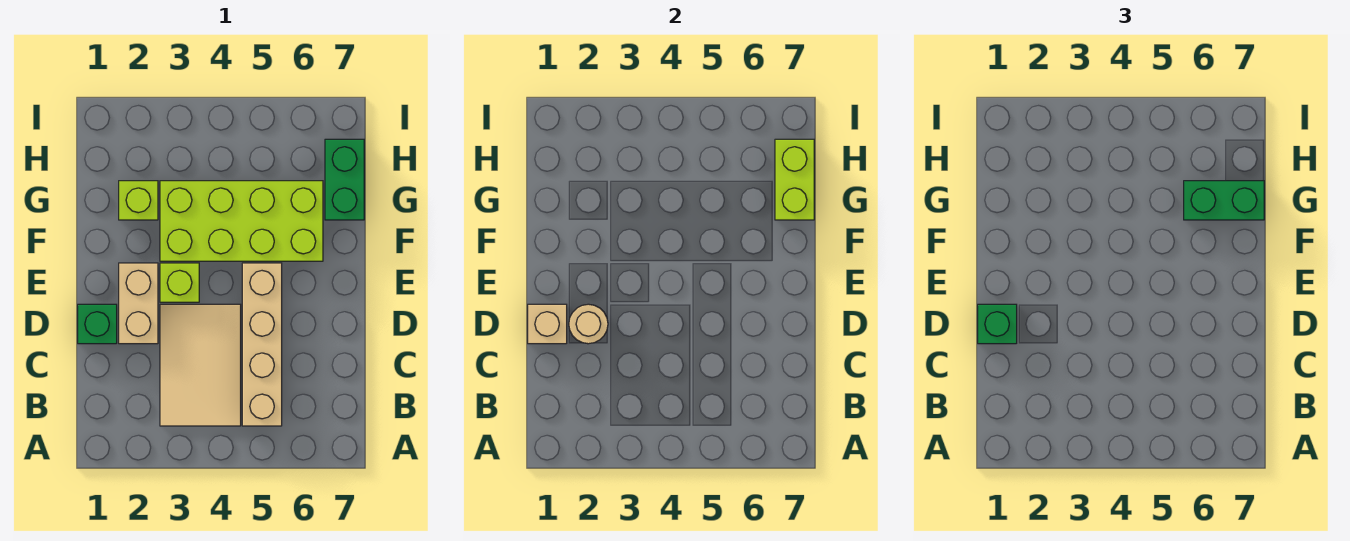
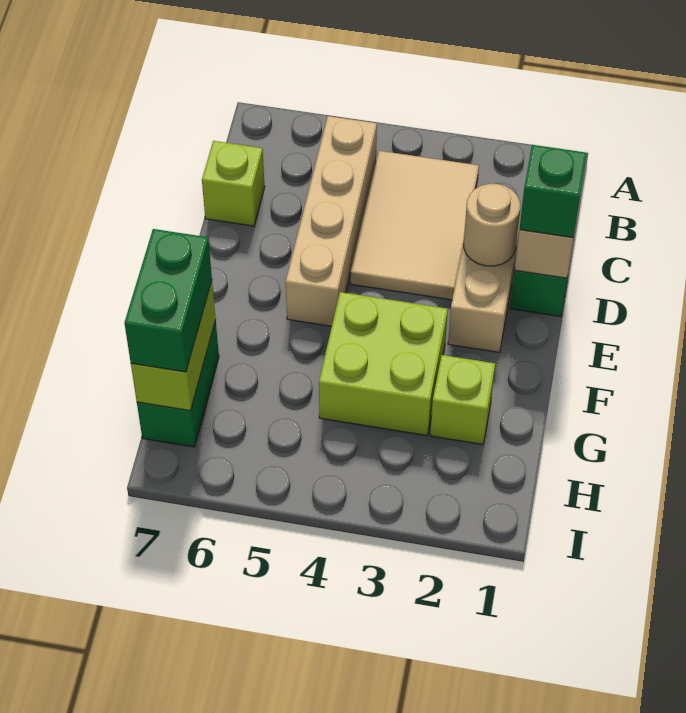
lime brick E3 level 1 -> lime brick C7 level 1
lime brick F3:G6 level 1 -> lime brick F3:G4 level 1
green brick G6:G7 level 3 -> green brick G7:H7 level 3

